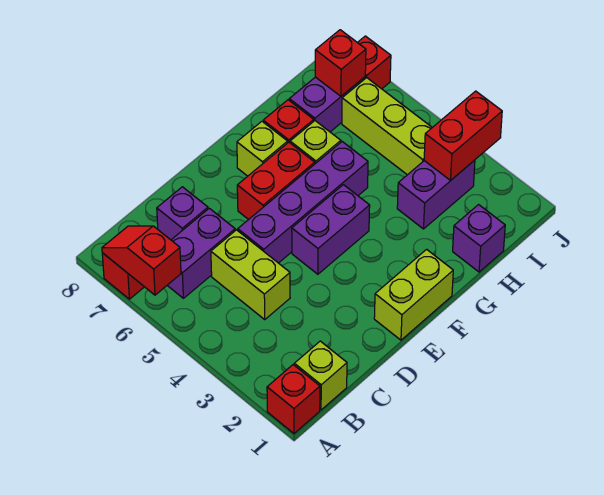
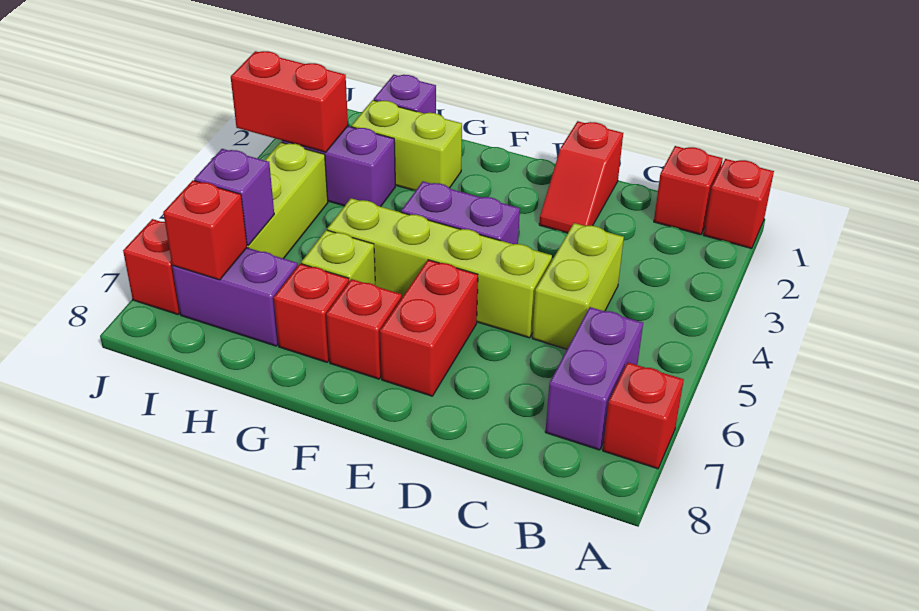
red slope A6:A7 level 2 top 6 -> red slope D1:D2 level 1 top 1
lime brick B1 level 1 -> red brick B1 level 1
purple brick B6:C6 level 1 -> purple brick B6:B7 level 1
purple brick C7 level 1 -> purple brick I6 level 2
purple brick D5:G5 level 1 -> lime brick D5:G5 level 1
lime brick E1:F1 level 1 -> lime brick G2:H2 level 1
red brick E6:F6 level 1 -> red brick E6:E7 level 1
lime brick F7 level 1 -> red brick F7 level 1

